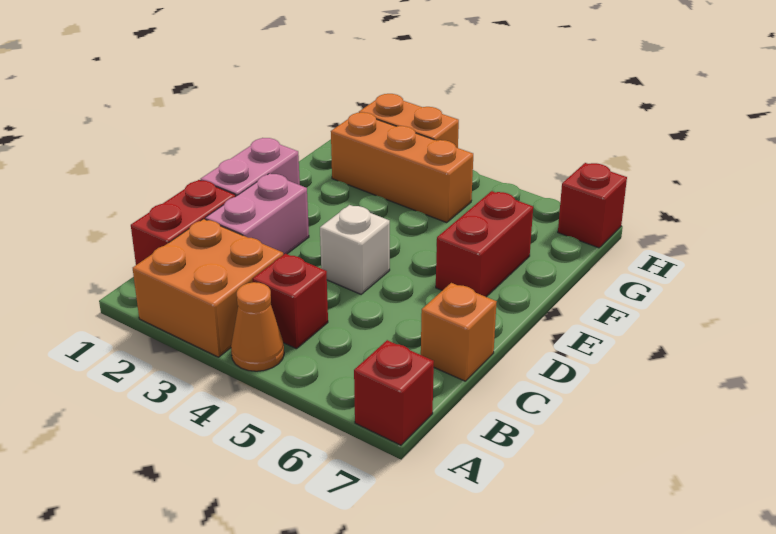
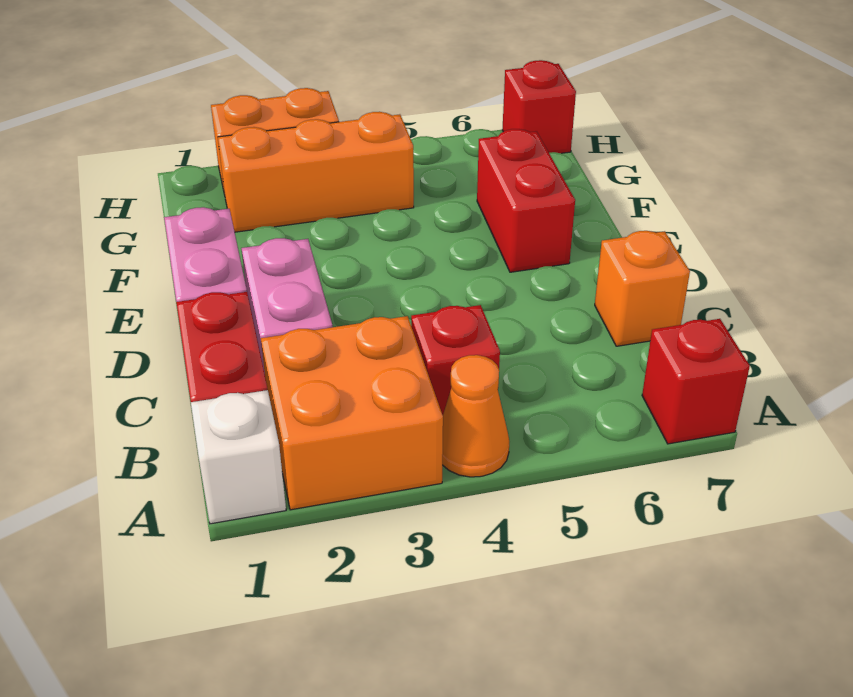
white brick D4 level 1 -> white brick A1 level 1

